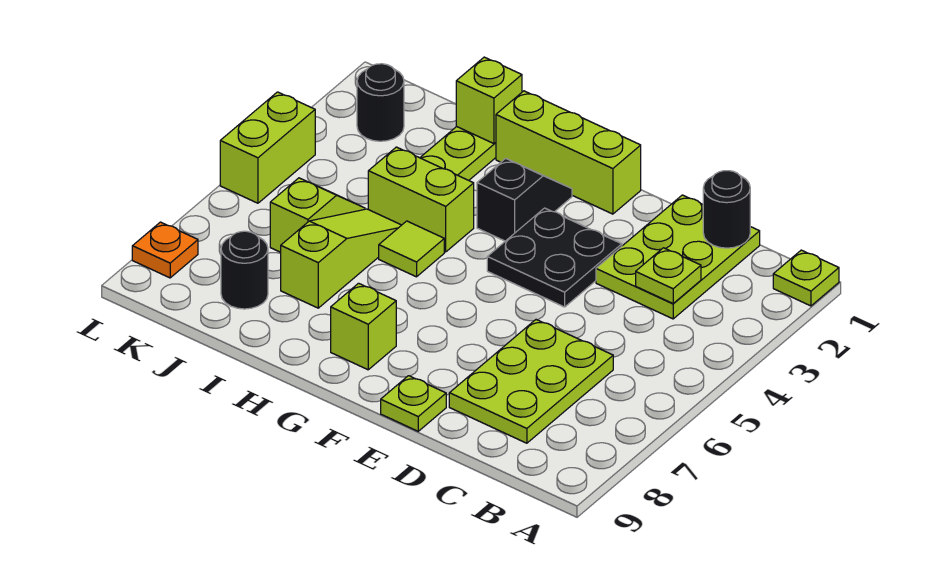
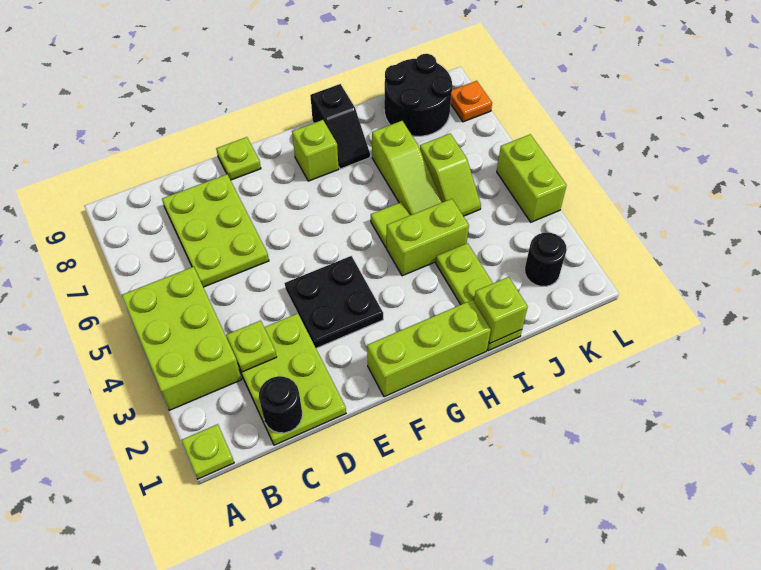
none -> lime brick A3:B5 level 1
black slope G2:G3 level 1 top 3 -> black slope H8:H9 level 1 top 9
black round brick J8 level 1 -> black round brick J8:K9 level 1

